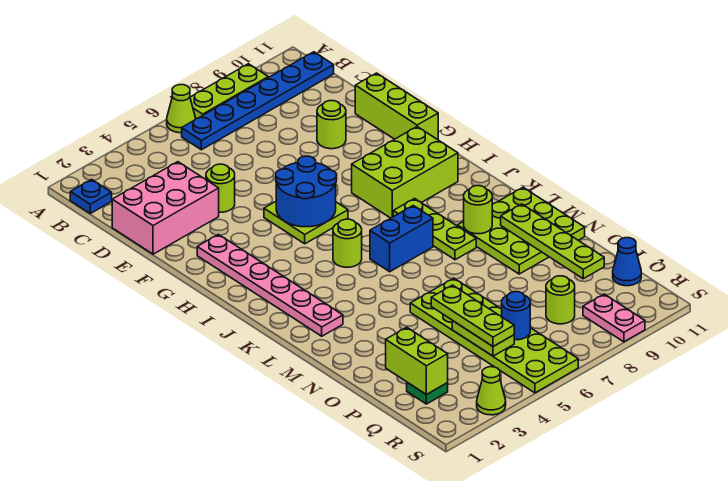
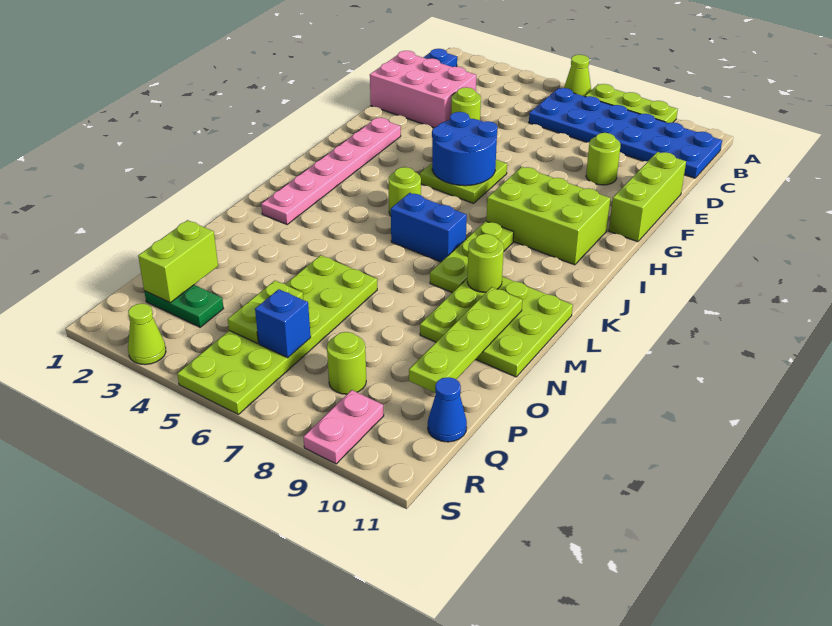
blue plate B6:B11 level 1 -> blue plate B6:C11 level 1
lime plate O5:Q5 level 3 -> none
green plate Q2 level 1 -> green plate Q2:Q3 level 1
blue round brick Q6 level 2 -> blue brick Q6 level 2

